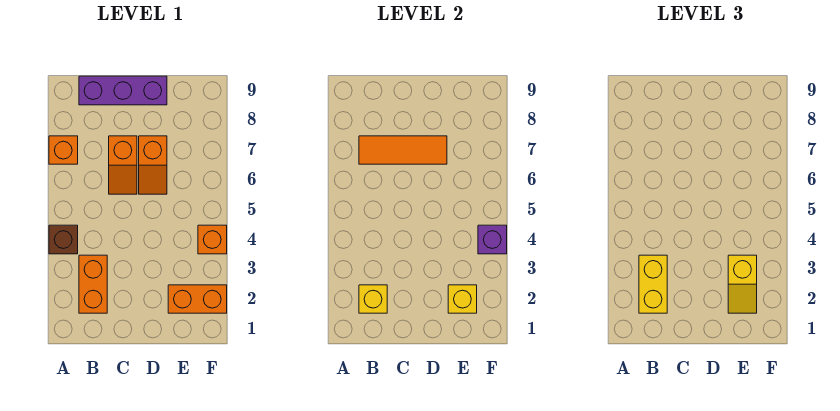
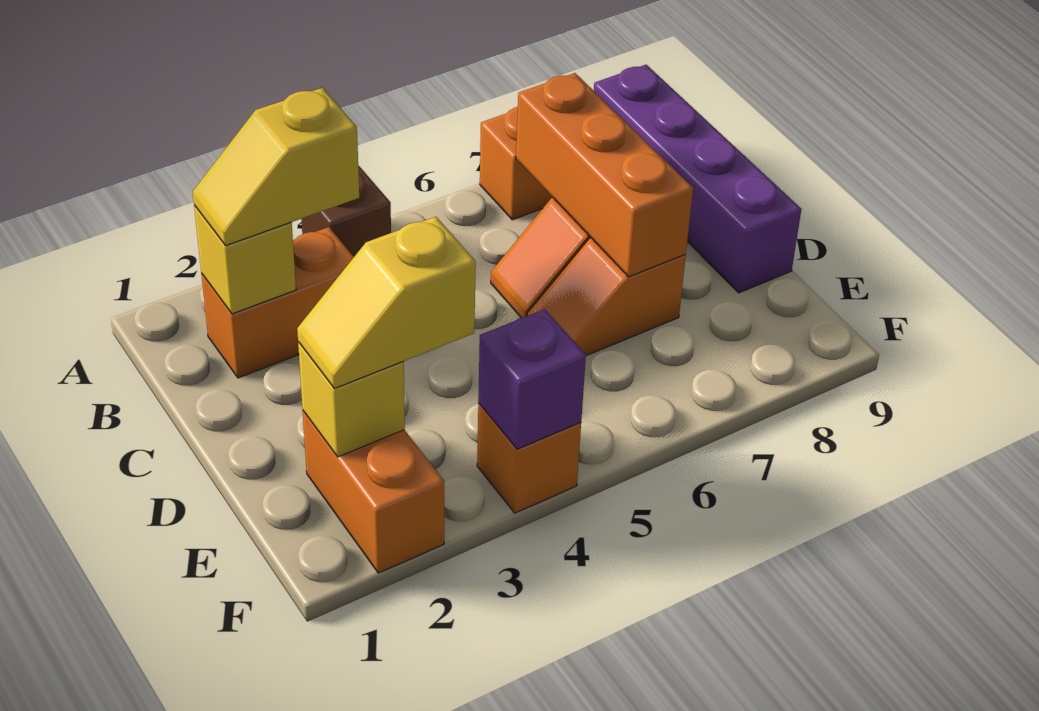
yellow brick B2:B3 level 3 -> yellow slope B2:B3 level 3 top 3
orange tile B7:D7 level 2 -> orange brick B7:D7 level 2
purple brick B9:D9 level 1 -> purple brick A9:D9 level 1

